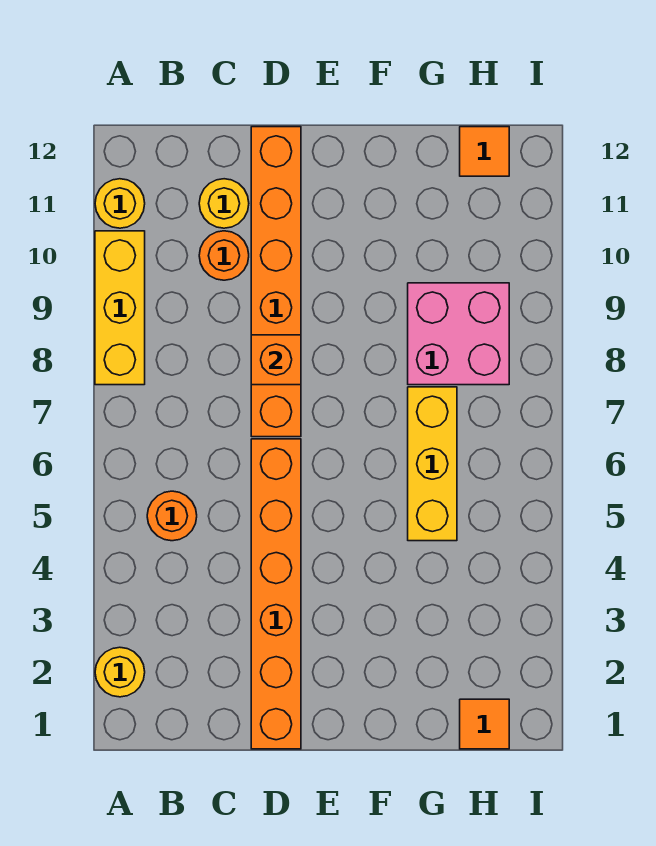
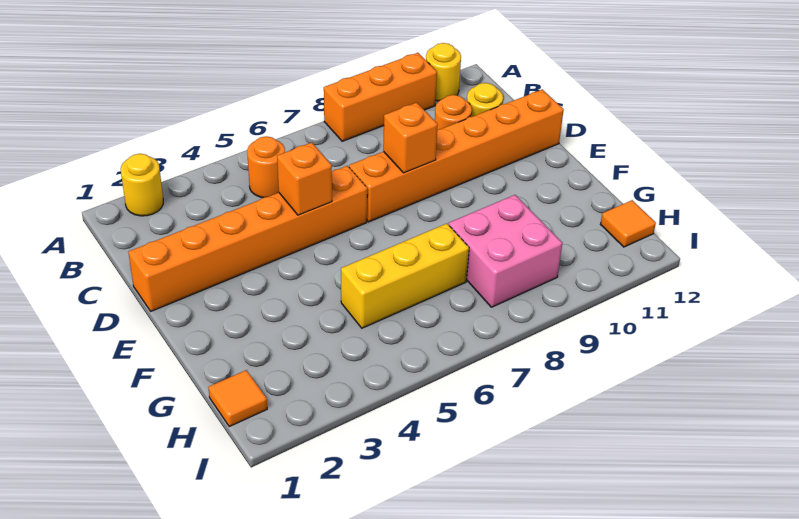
yellow brick A8:A10 level 1 -> orange brick A8:A10 level 1
none -> orange brick D5 level 2

